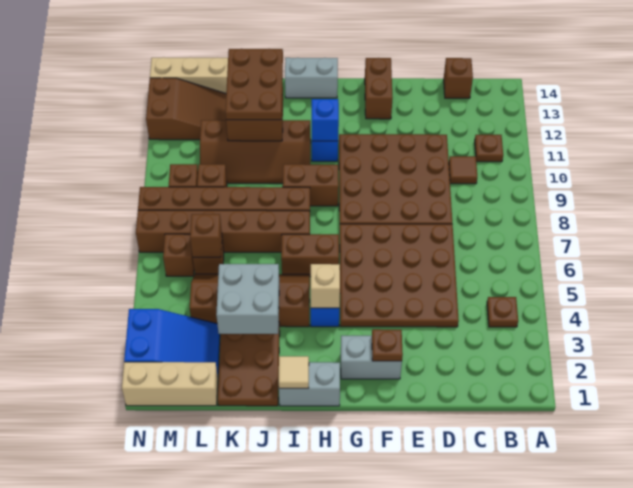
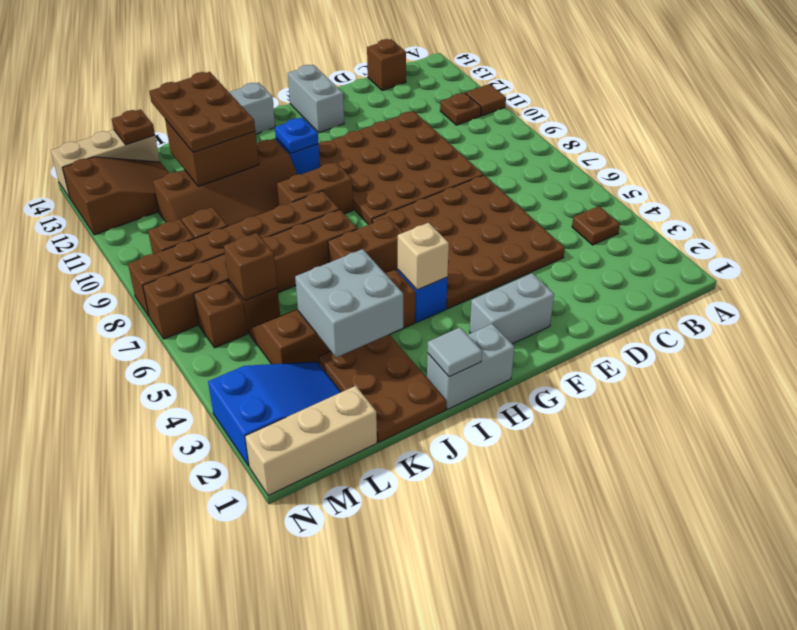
brown tile C10 level 1 -> brown tile A11 level 1
brown plate F2 level 2 -> brown plate L14 level 2
brown brick F13:F14 level 1 -> grey brick F13:F14 level 1
blue brick H11 level 2 -> blue plate H11 level 2
tan tile I1 level 2 -> grey tile I1 level 2

